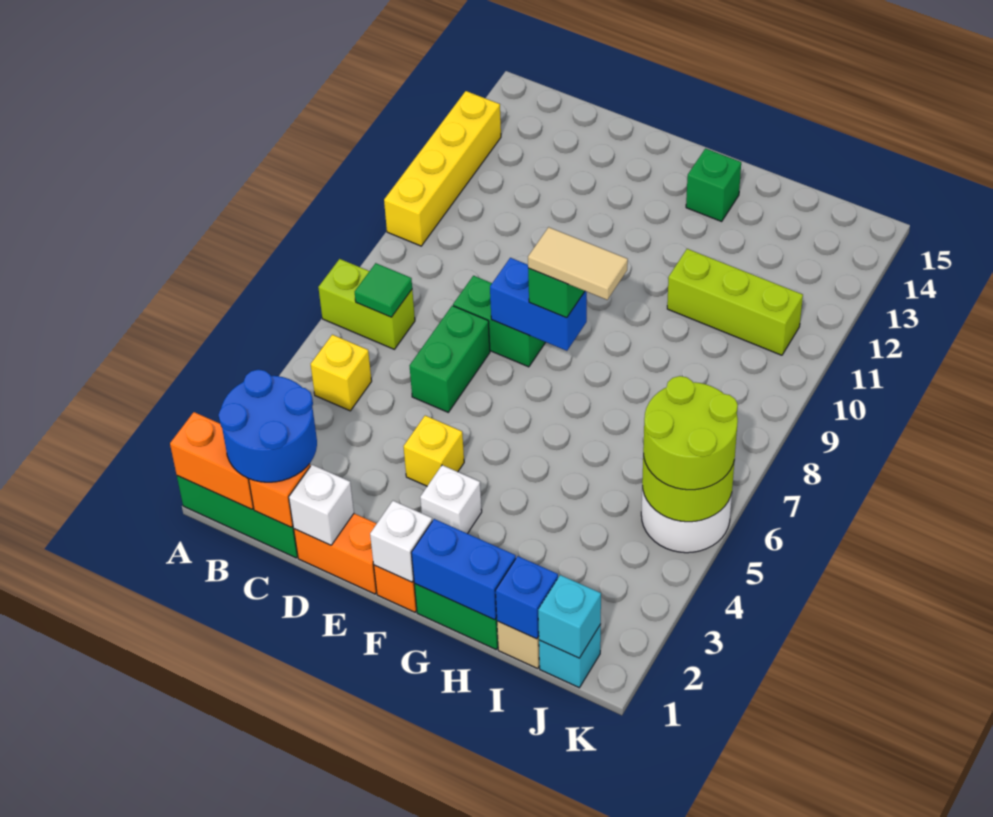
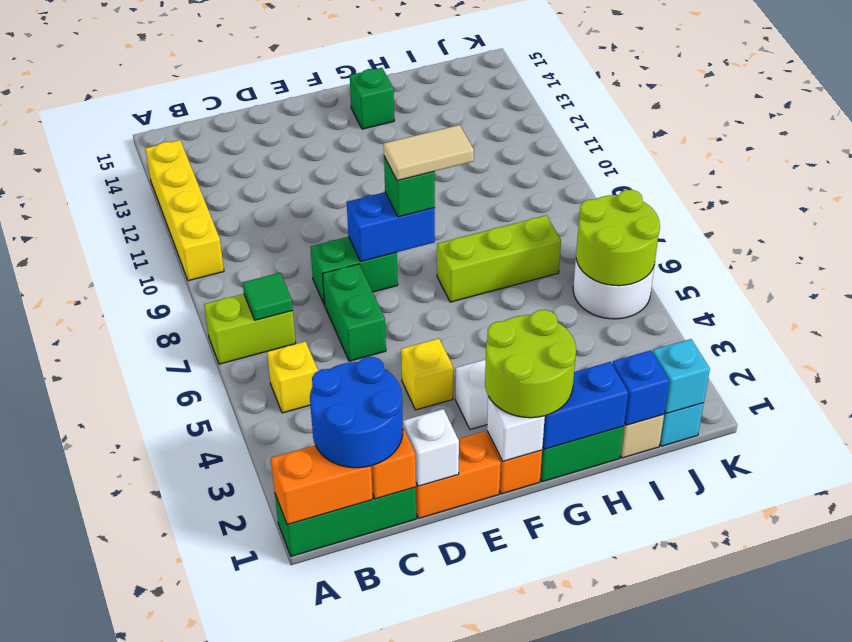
lime brick H11:J11 level 1 -> lime brick G7:I7 level 1
lime round brick J5:K6 level 3 -> lime round brick F1:G2 level 3

